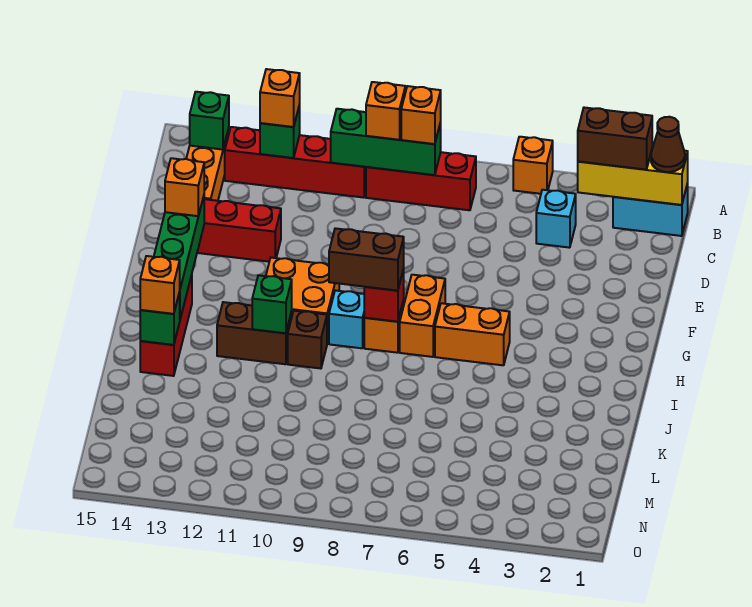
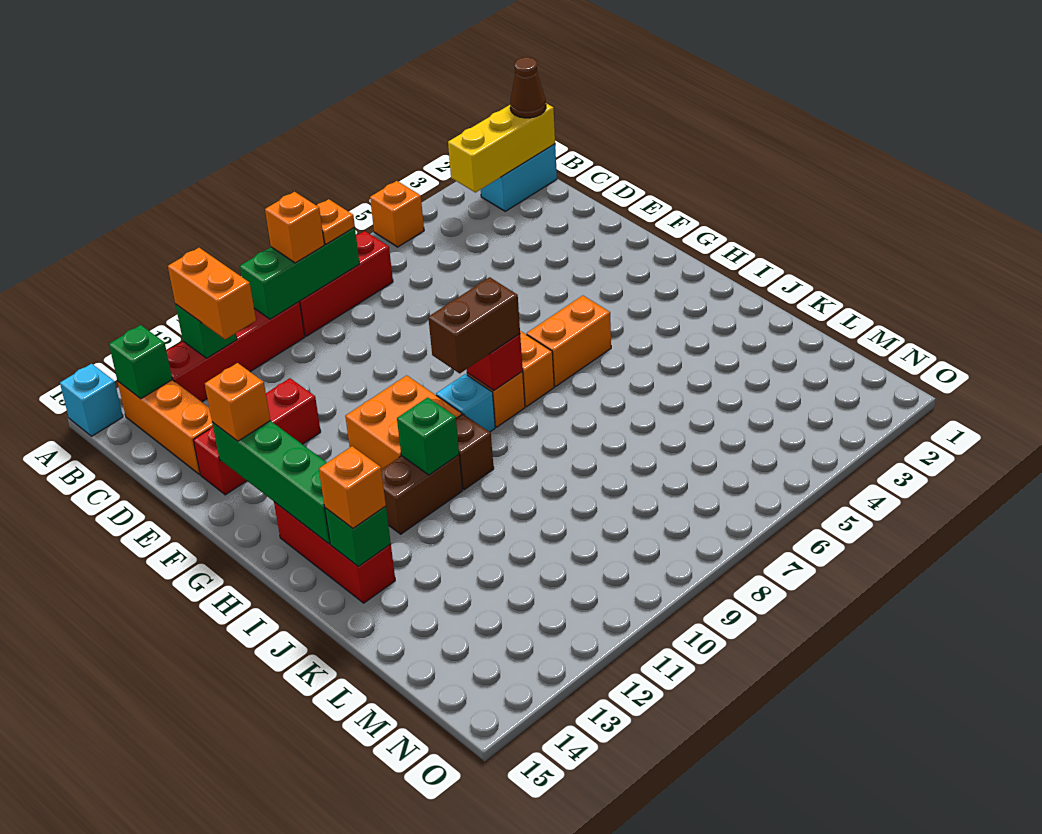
brown brick B2:B3 level 3 -> none
orange brick B8 level 3 -> orange plate B8 level 3
orange brick B12 level 3 -> orange brick B12:C12 level 3
cyan brick C4 level 1 -> cyan brick A15 level 1

